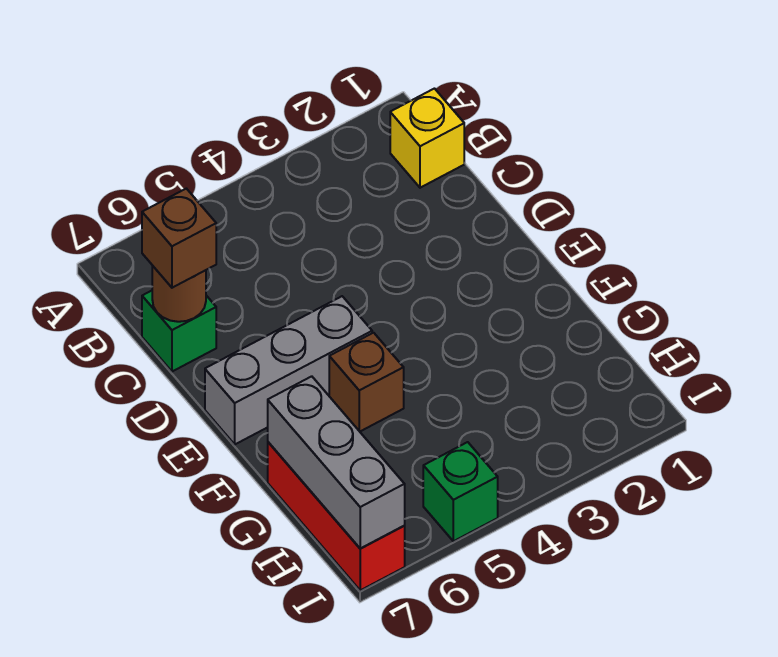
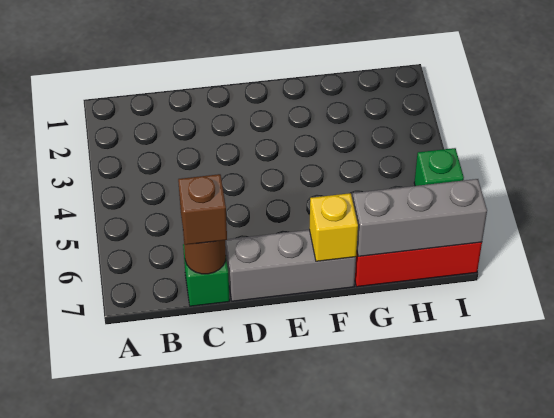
yellow brick B1 level 1 -> yellow brick F7 level 2
grey brick E5:E7 level 1 -> grey brick D7:F7 level 1
brown brick F5 level 1 -> none

